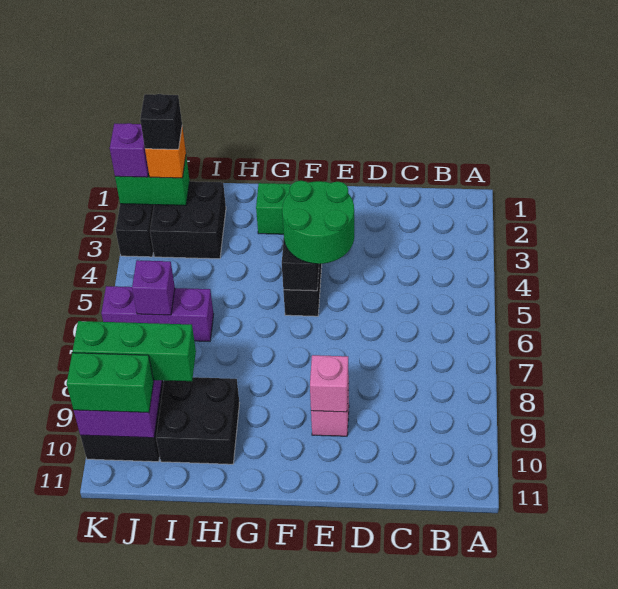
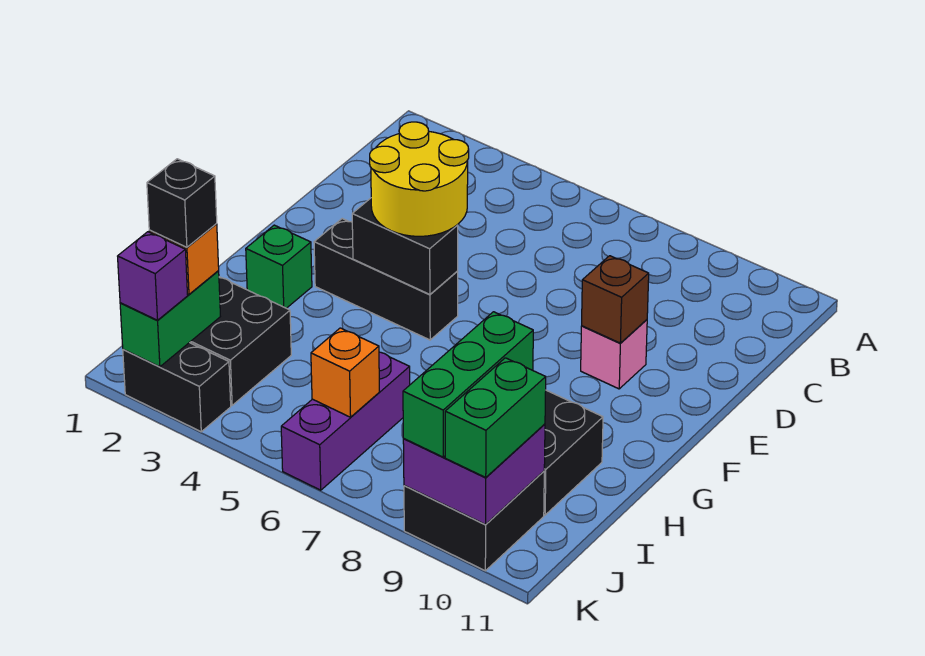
green round brick E4:F5 level 3 -> yellow round brick E4:F5 level 3
pink brick E9 level 2 -> brown brick E9 level 2
purple brick J6 level 2 -> orange brick J6 level 2

